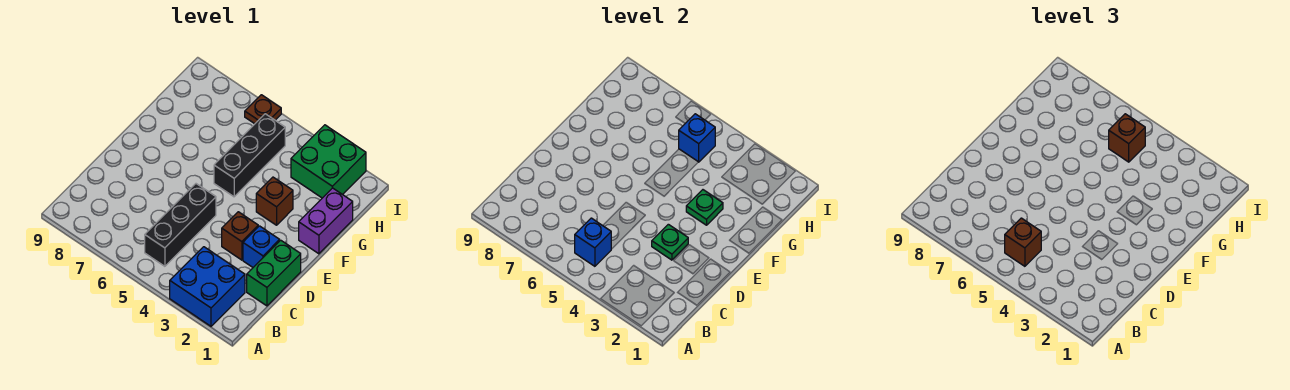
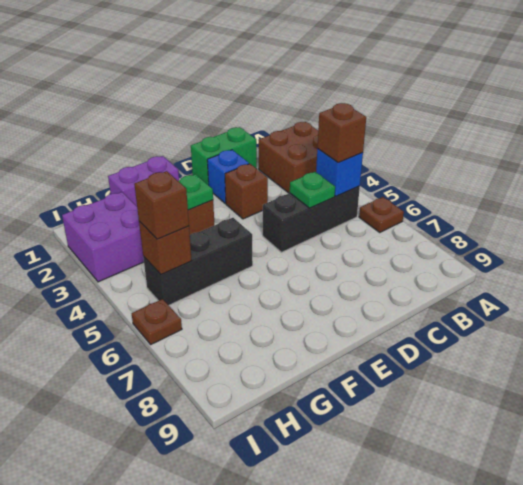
blue brick A2:B3 level 1 -> brown brick A2:B3 level 1
none -> brown plate A6 level 1
green plate D3 level 2 -> green plate C5 level 2
green brick H2:I3 level 1 -> purple brick H2:I3 level 1
blue brick H5 level 2 -> brown brick H5 level 2

